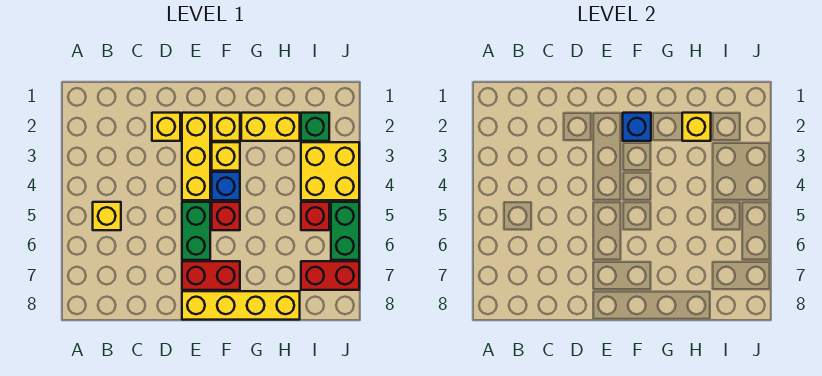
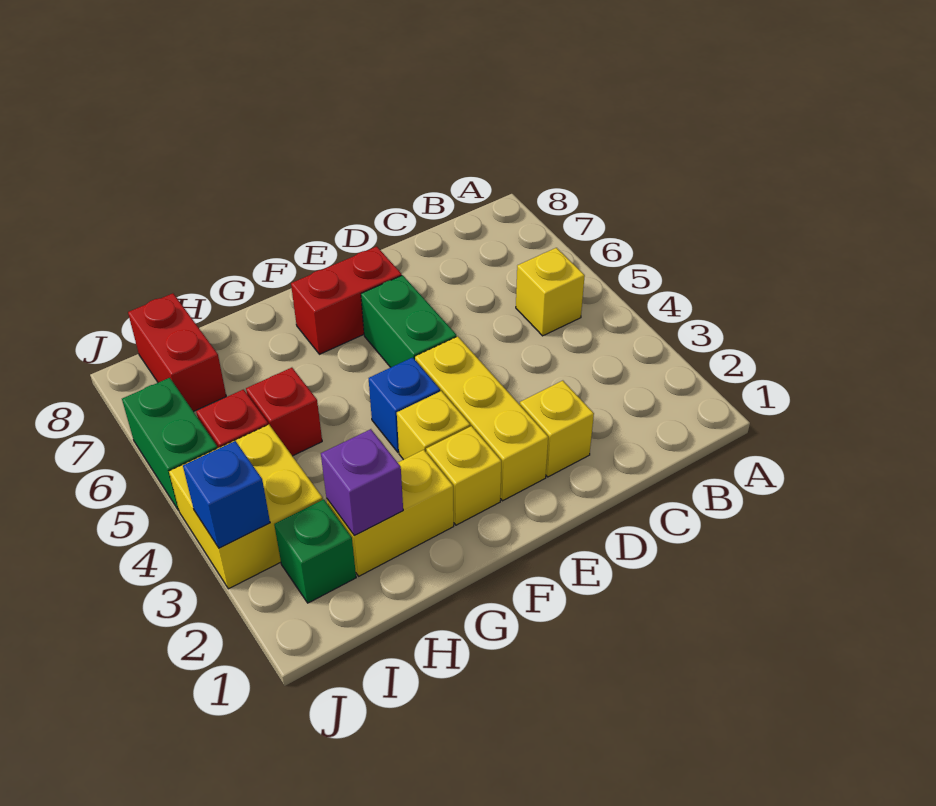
yellow brick E8:H8 level 1 -> none
blue brick F2 level 2 -> blue brick J3 level 2
red brick F5 level 1 -> red brick H5 level 1
yellow brick H2 level 2 -> purple brick H2 level 2
red brick I7:J7 level 1 -> red brick I7:I8 level 1

